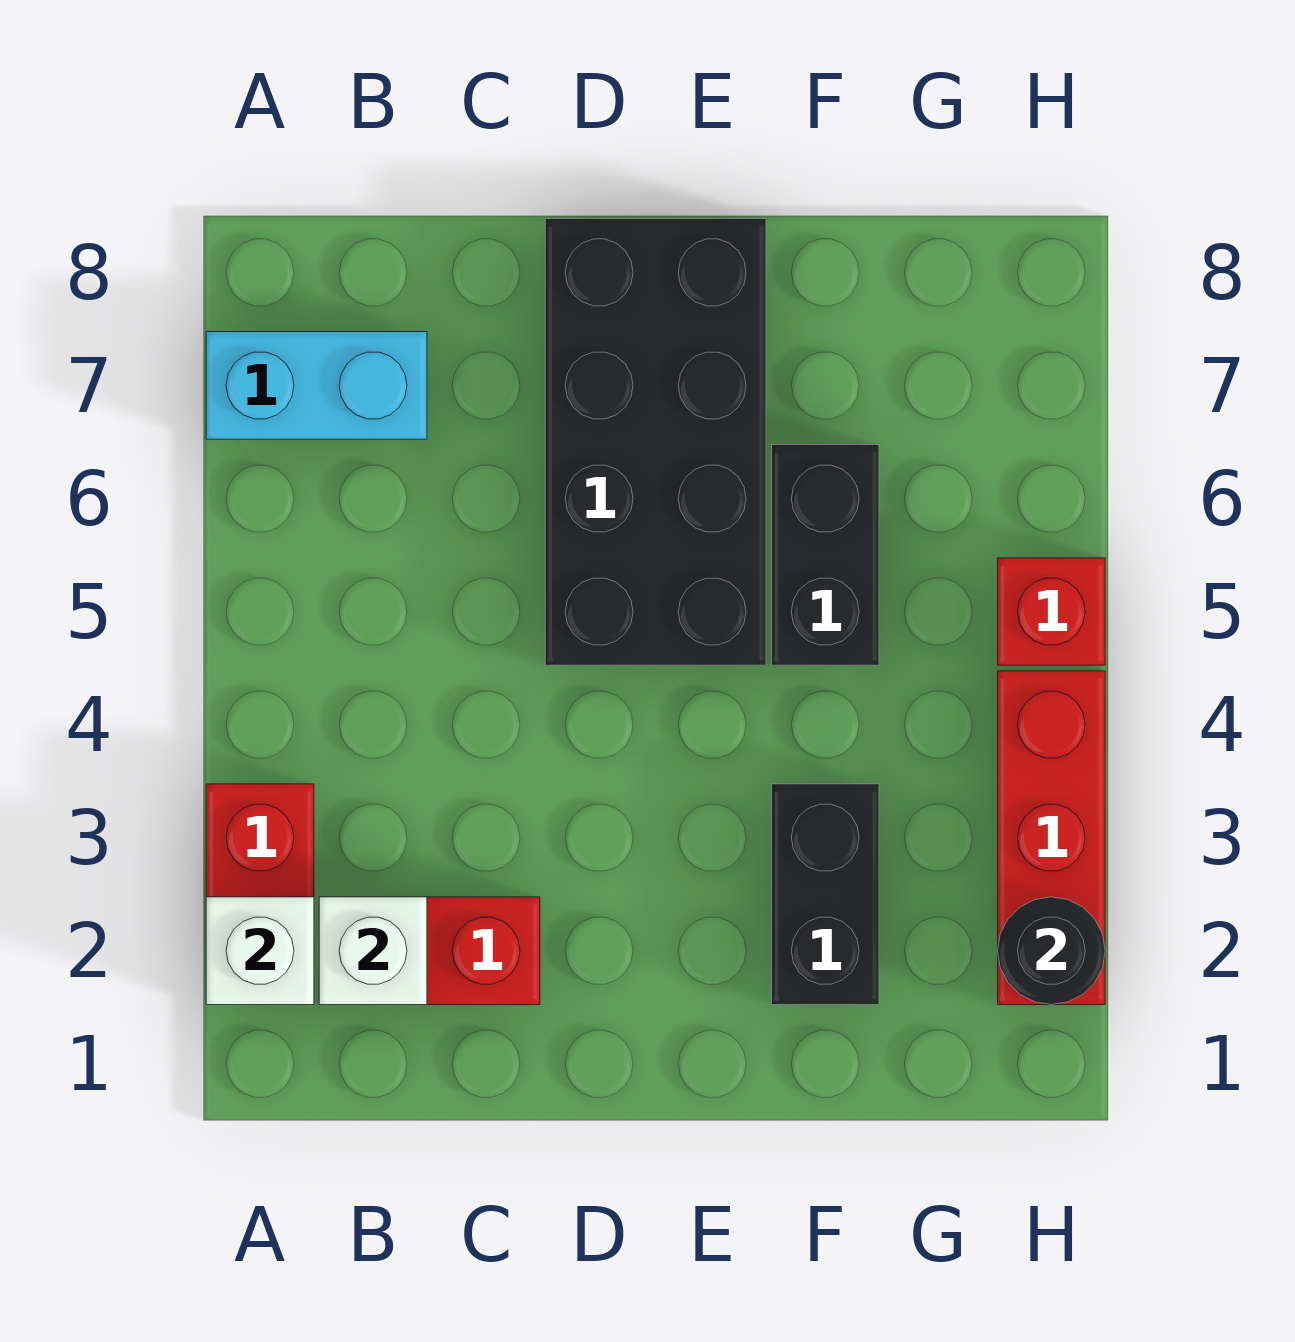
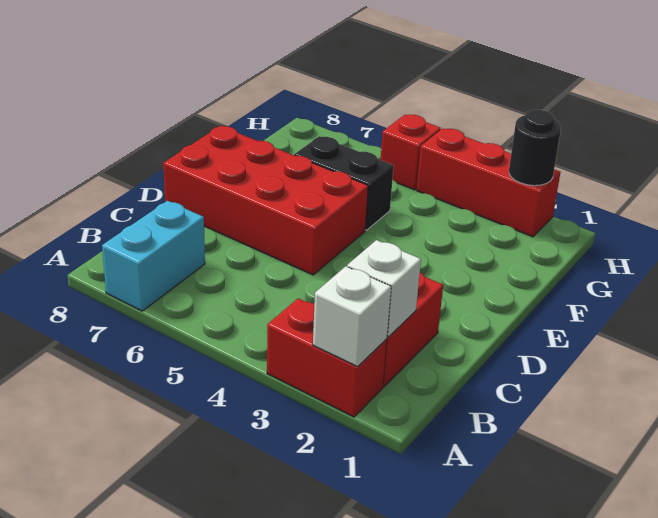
black brick D5:E8 level 1 -> red brick D5:E8 level 1
black brick F2:F3 level 1 -> none

